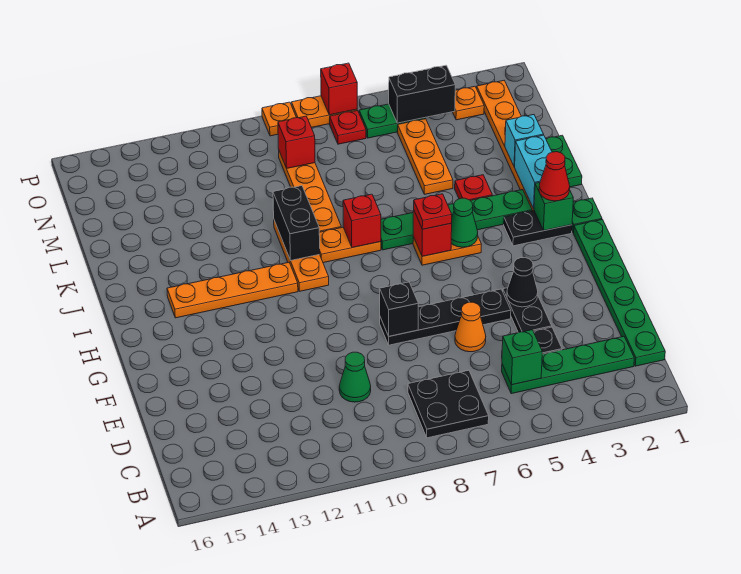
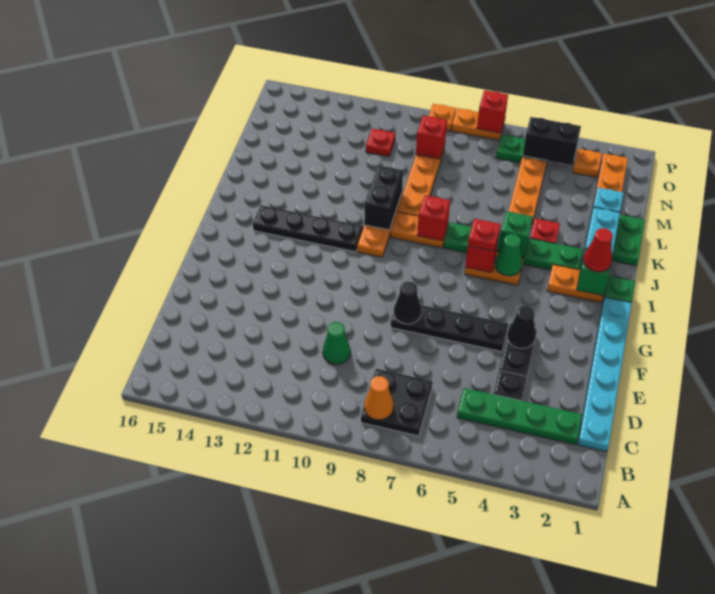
green plate C1:H1 level 1 -> cyan plate C1:H1 level 1
green brick C5 level 2 -> green brick J5 level 2
orange cone E6 level 1 -> orange cone B8 level 2
black brick F8 level 2 -> black cone F8 level 2
black plate I2:I3 level 1 -> orange plate I2:I3 level 1
orange plate I11:I14 level 1 -> black plate I11:I14 level 1
red plate O7 level 1 -> red plate N11 level 1

